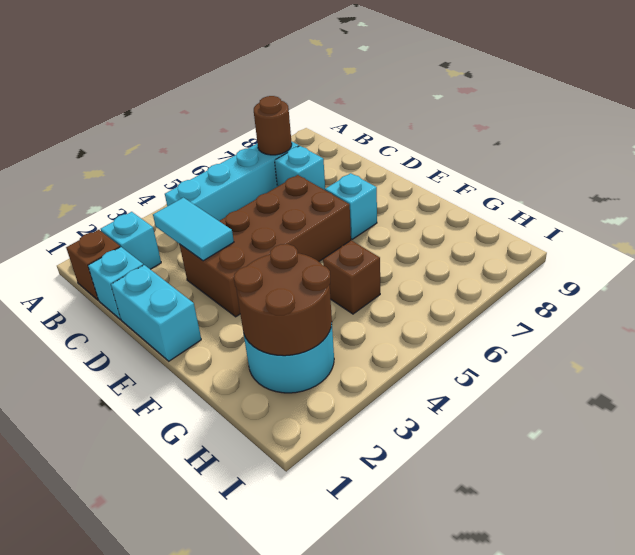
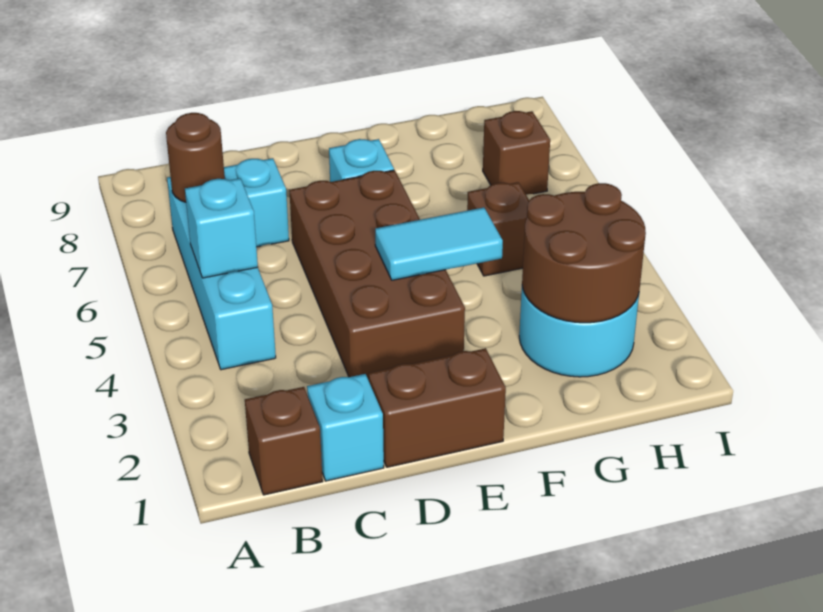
cyan brick B2 level 1 -> cyan brick B5 level 2
cyan tile C3:D3 level 2 -> cyan tile E4:F4 level 2
cyan brick D1:E1 level 1 -> brown brick D1:E1 level 1
none -> brown brick H7 level 1

